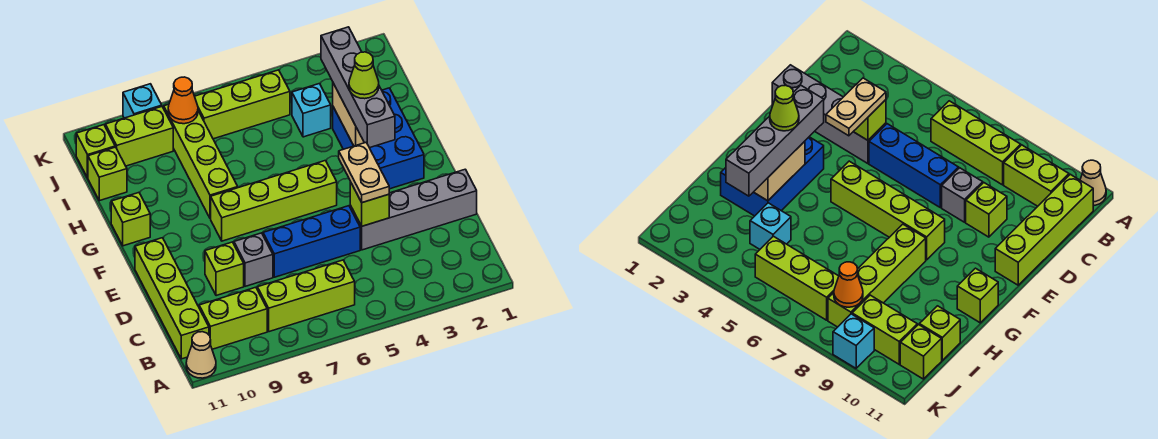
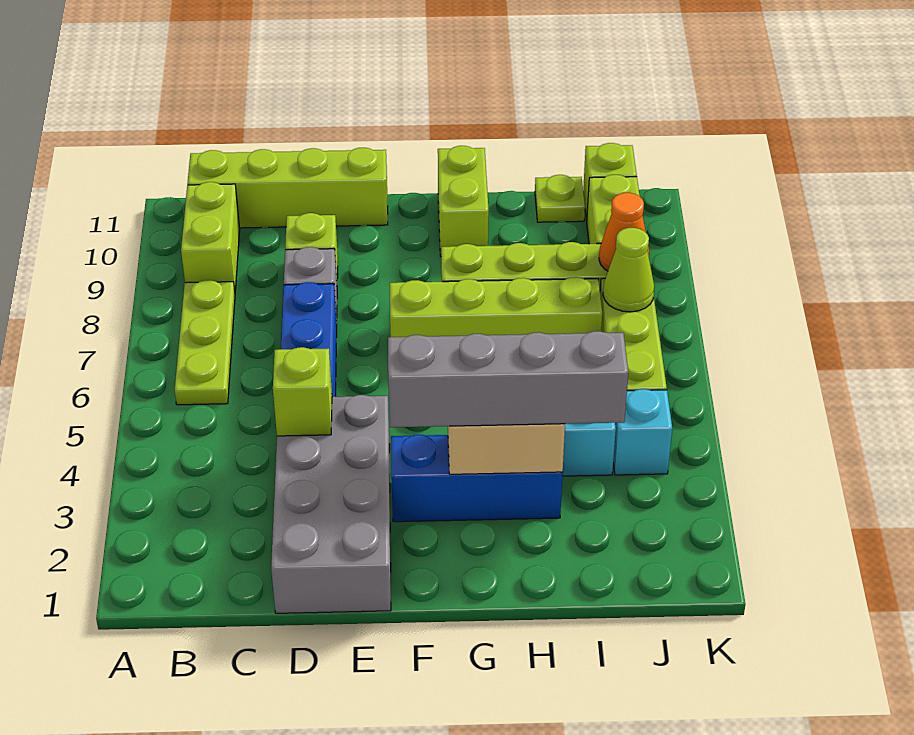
tan cone A11 level 1 -> none
lime brick B6:B8 level 1 -> lime plate B6:B8 level 1
grey brick D1:D4 level 1 -> grey brick D1:E4 level 1
tan plate D4:E4 level 3 -> none
blue brick F2:H3 level 1 -> blue brick F3:H3 level 1
lime brick F5:F8 level 1 -> lime brick F7:I7 level 1
lime cone G3 level 4 -> lime cone J7 level 2
lime brick G11 level 1 -> lime brick G10:G11 level 1
lime brick I11 level 1 -> lime plate I11 level 1
cyan brick K9 level 1 -> cyan brick J4 level 1

